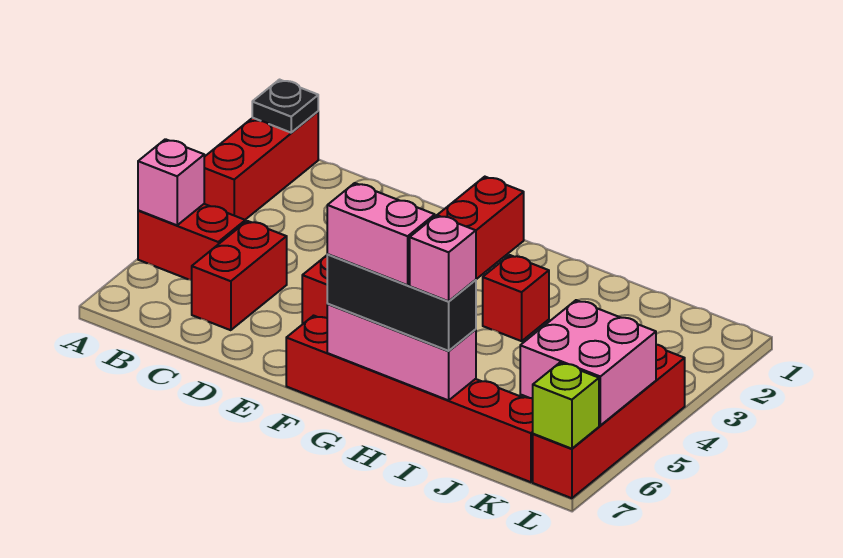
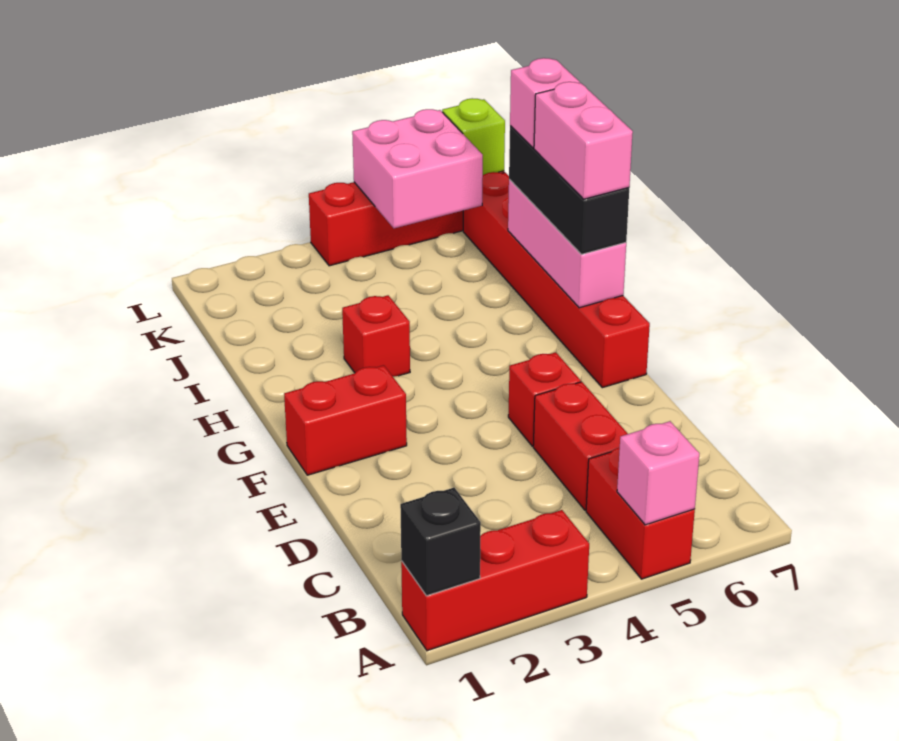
black plate A1 level 2 -> black brick A1 level 2
red brick C5:C6 level 1 -> red brick C5:D5 level 1

